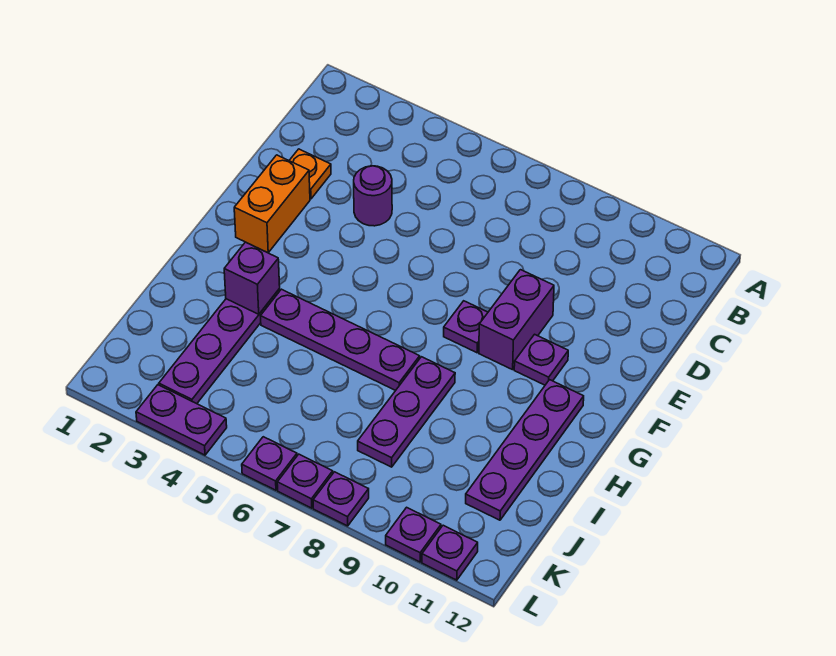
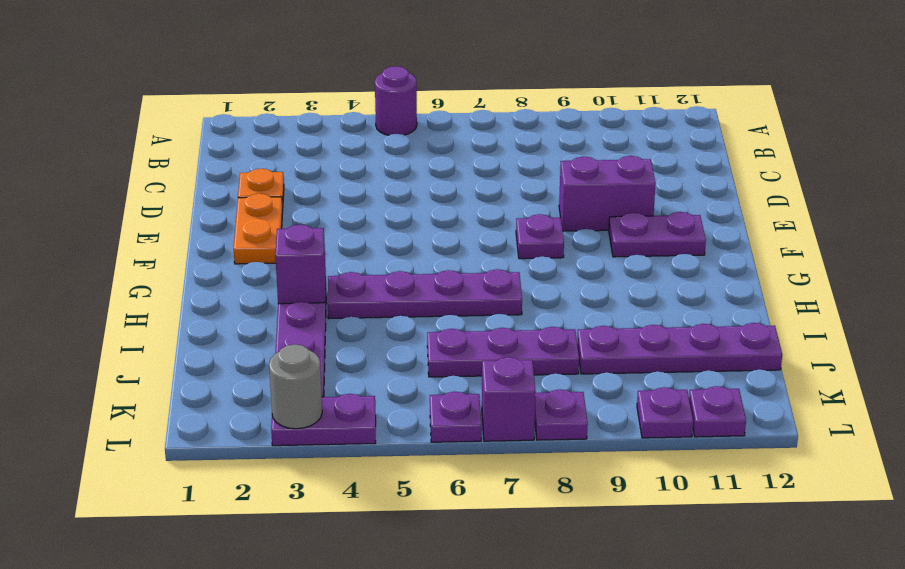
purple round brick D4 level 1 -> purple round brick A5 level 1
orange brick E2:F2 level 1 -> orange plate E2:F2 level 1
purple brick E9:F9 level 1 -> purple brick E9:E10 level 1
purple plate F10 level 1 -> purple plate F10:F11 level 1
purple plate G11:J11 level 1 -> purple plate J9:J12 level 1
purple plate H8:J8 level 1 -> purple plate J6:J8 level 1
none -> grey round brick L3 level 2
purple plate L7 level 1 -> purple brick L7 level 1

